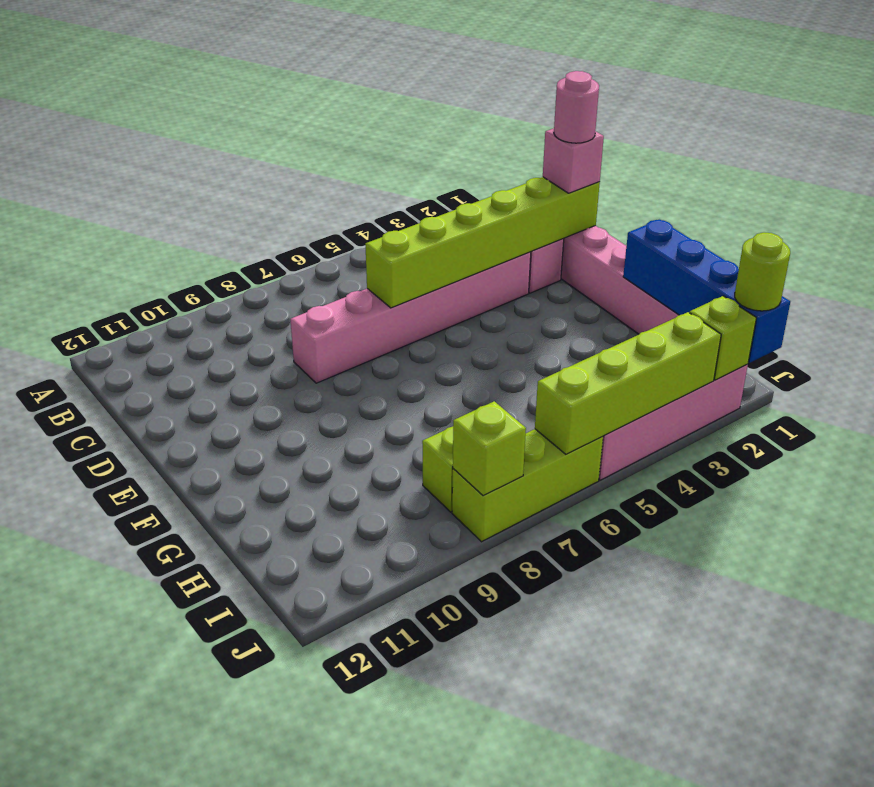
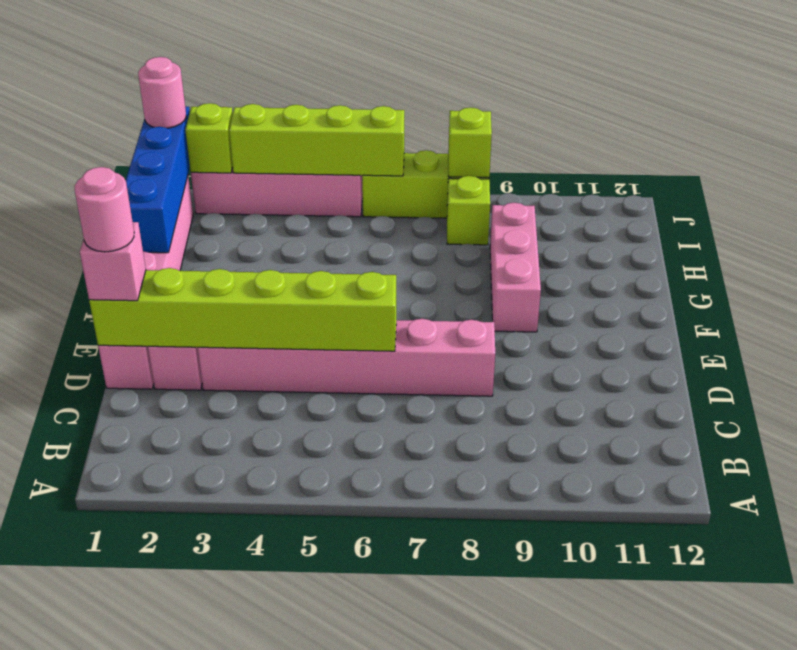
none -> pink brick F9:H9 level 1
lime round brick J1 level 3 -> pink round brick J1 level 3

